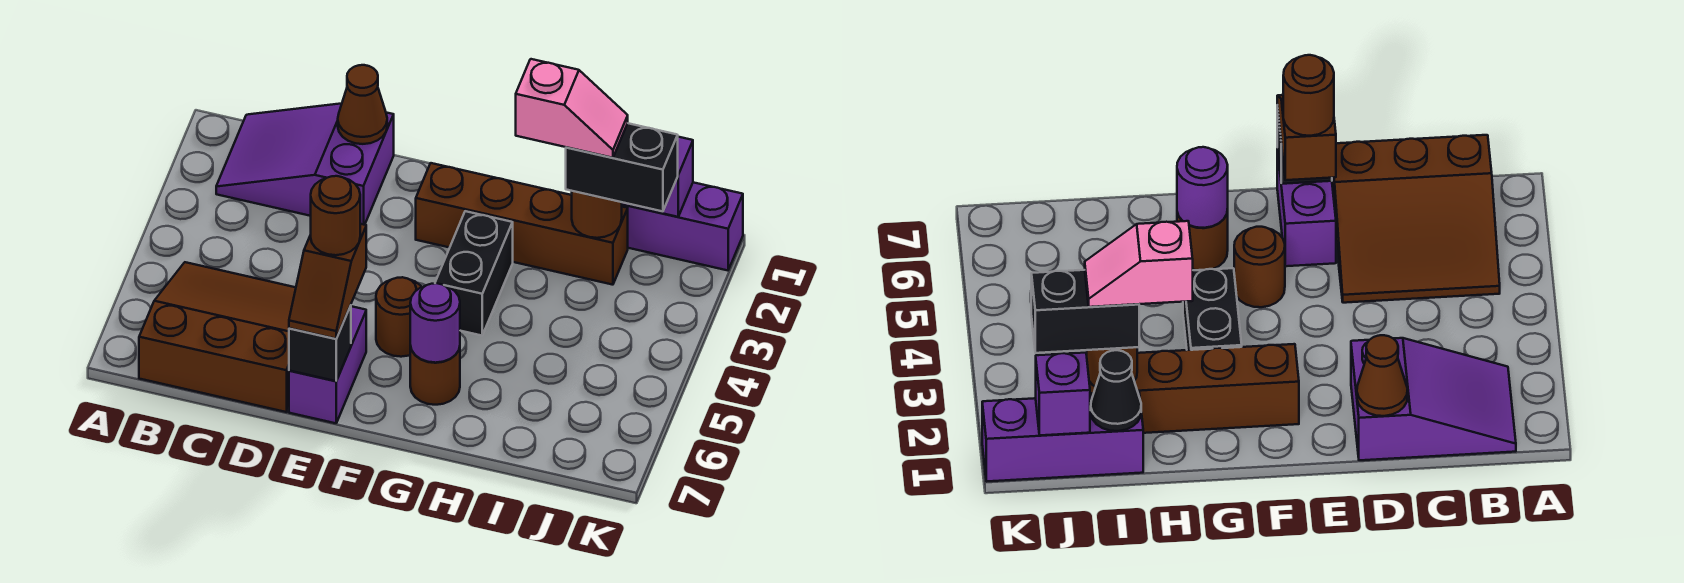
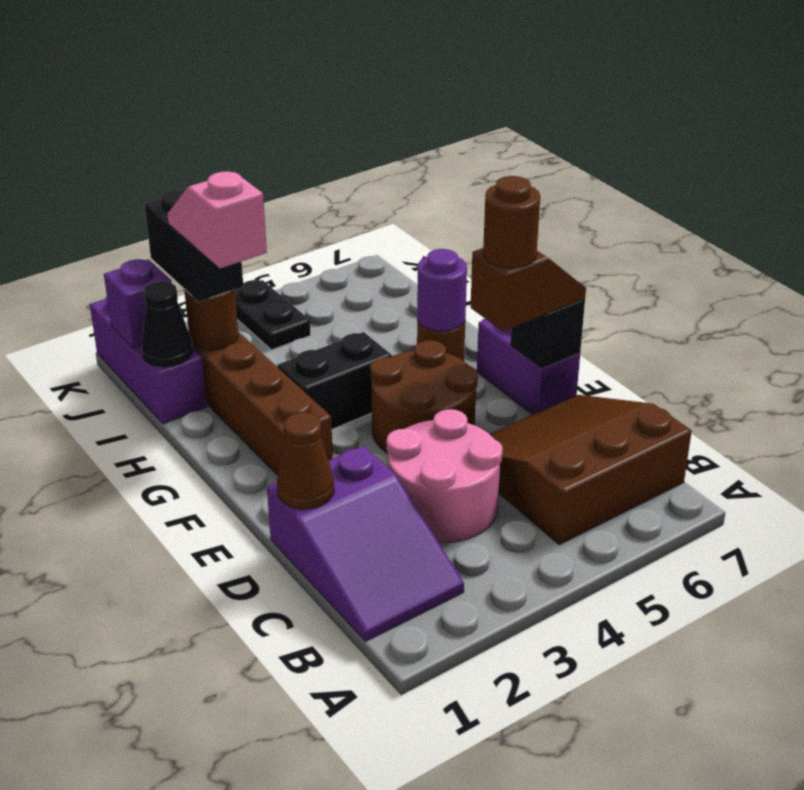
brown slope B5:D7 level 1 top 7 -> brown slope B5:D7 level 1 top B
none -> pink round brick C3:D4 level 1
purple brick E6:E7 level 1 -> purple brick E7:F7 level 1
brown round brick F5 level 1 -> brown round brick E4:F5 level 1
none -> black plate J4:K4 level 1

